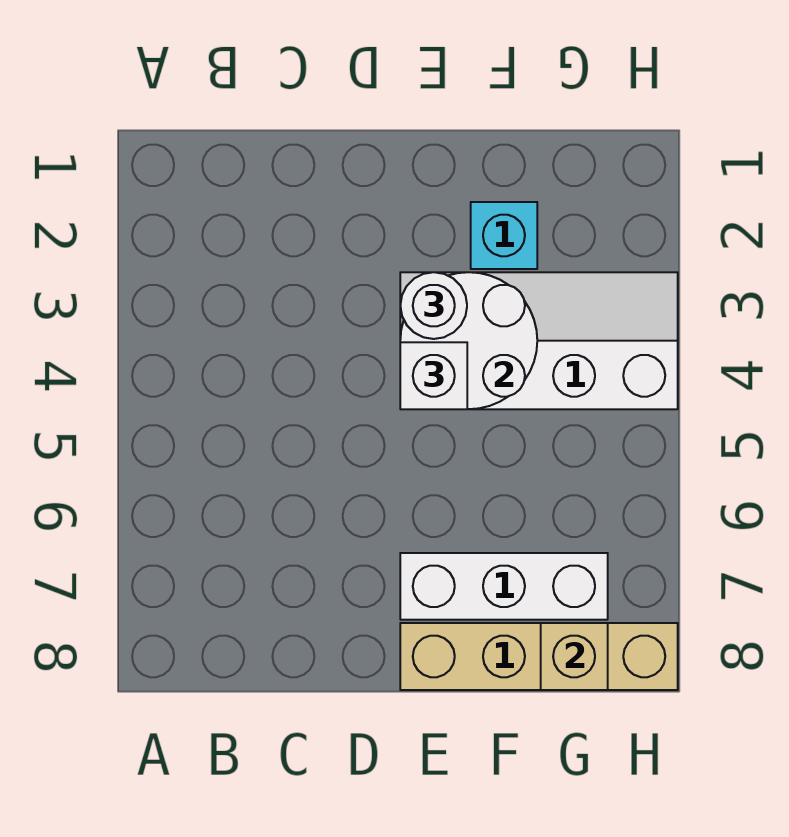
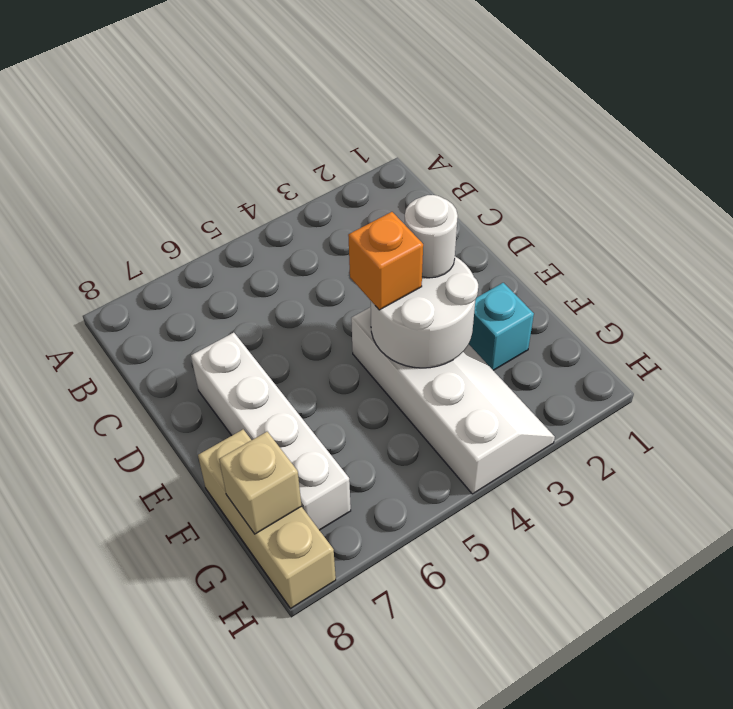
white brick E4 level 3 -> orange brick E4 level 3
white brick E7:G7 level 1 -> white brick D7:G7 level 1
tan brick E8:H8 level 1 -> tan brick F8:H8 level 1

